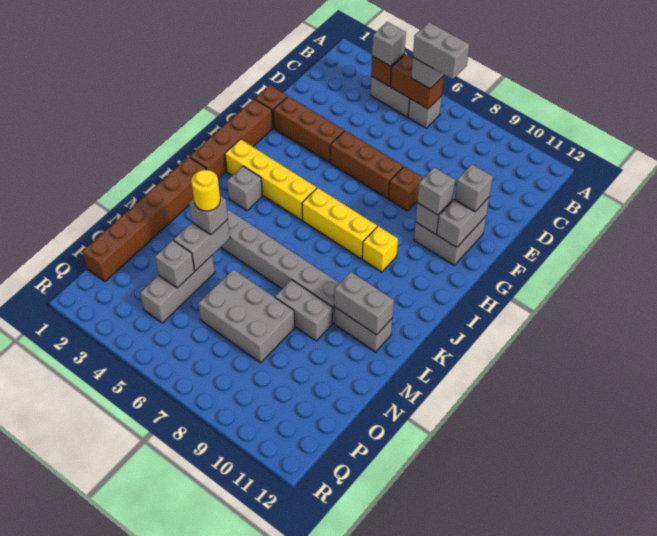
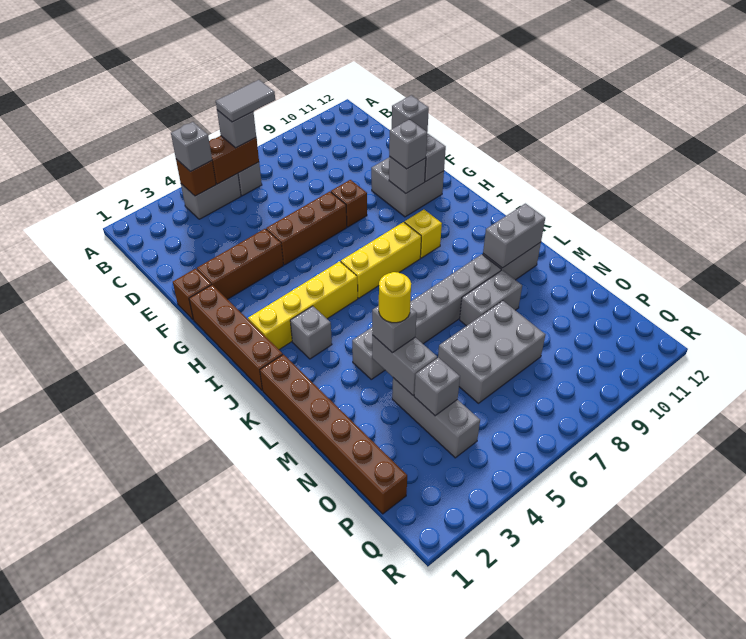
grey brick B6:B7 level 4 -> grey tile B6:B7 level 4

